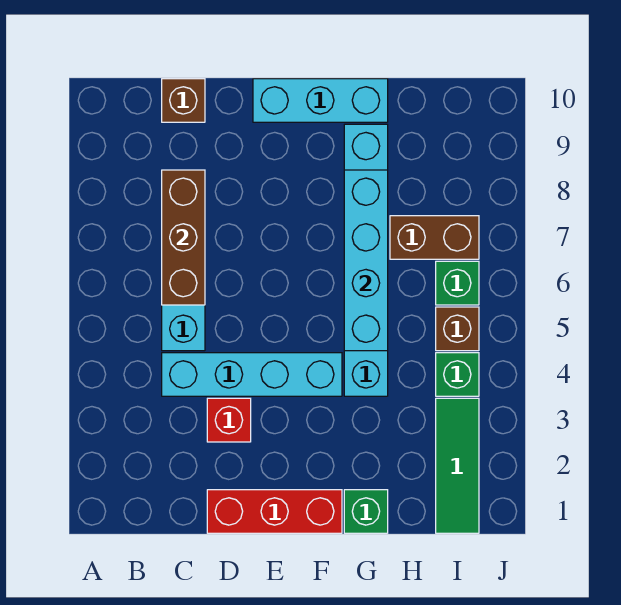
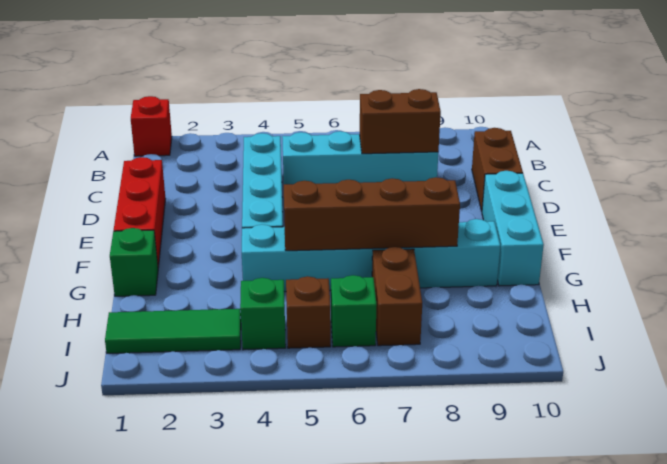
brown brick C6:C8 level 2 -> brown brick C7:C8 level 2
brown brick C10 level 1 -> brown brick C10:D10 level 1
red brick D3 level 1 -> red brick A1 level 1
cyan brick G5:G8 level 2 -> brown brick G5:G8 level 2

